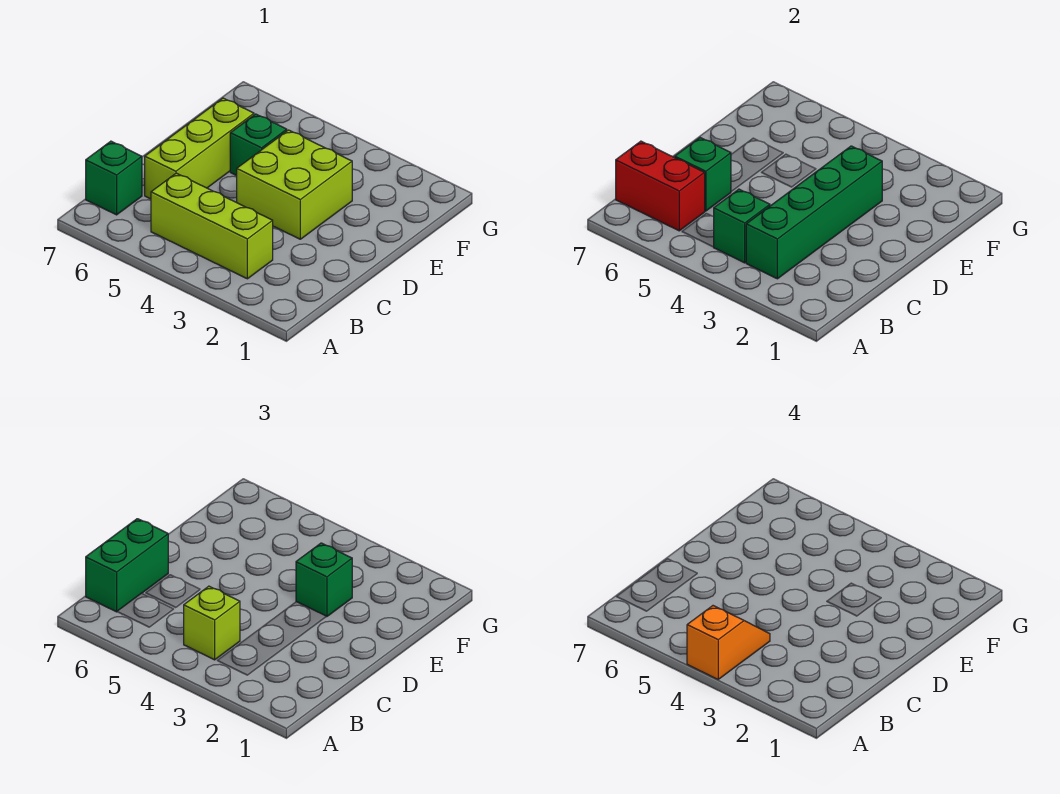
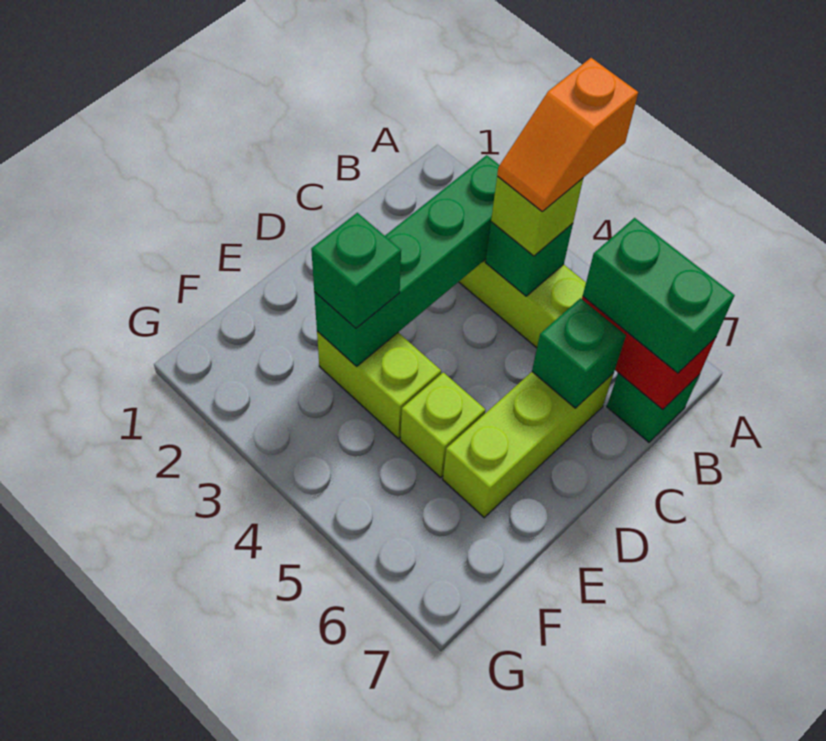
green brick B7:C7 level 3 -> green brick B6:B7 level 3
lime brick D3:E4 level 1 -> lime brick E3:E4 level 1
green brick E5 level 1 -> lime brick E5 level 1

